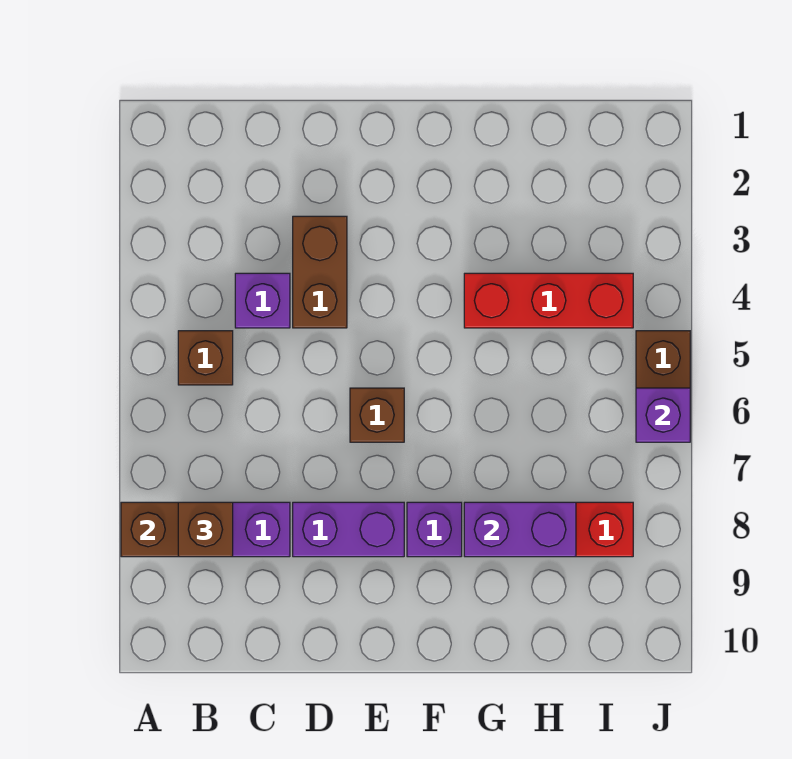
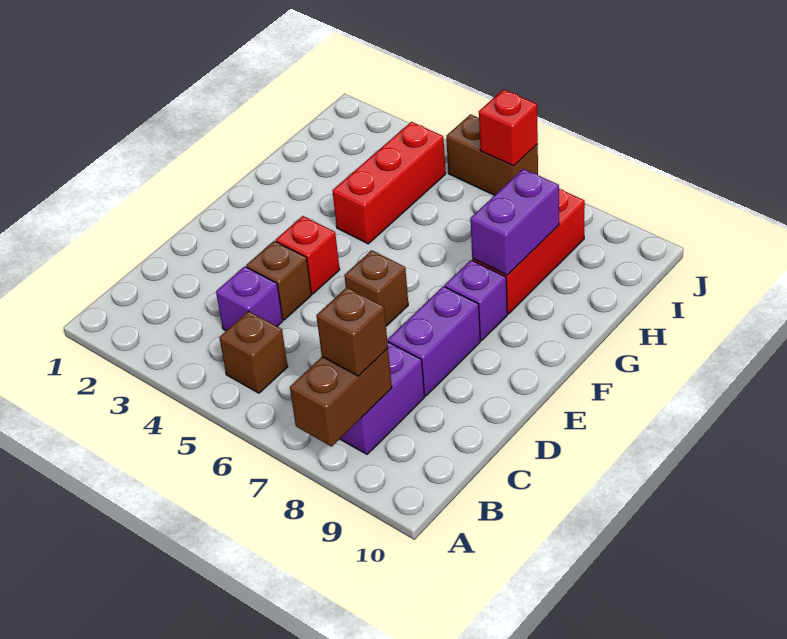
brown brick D3:D4 level 1 -> brown brick D4 level 1
none -> red brick E4 level 1
purple brick J6 level 2 -> red brick J6 level 2

